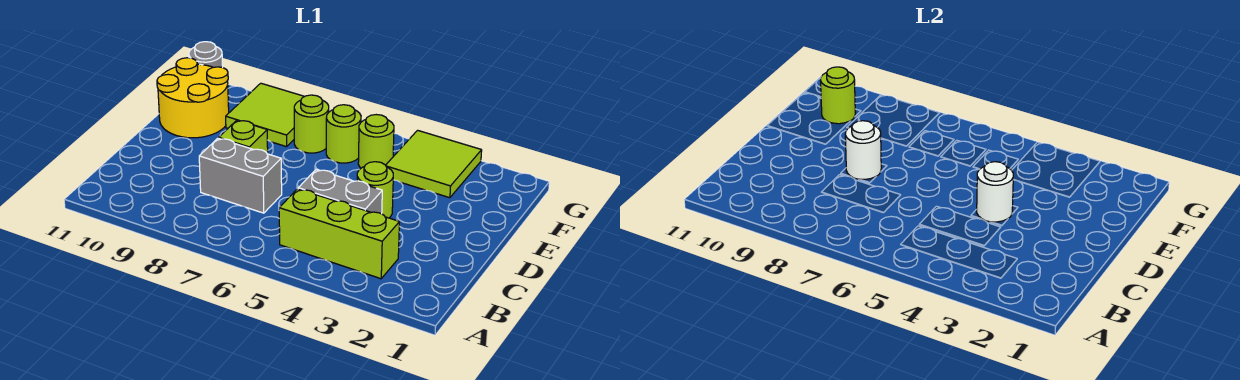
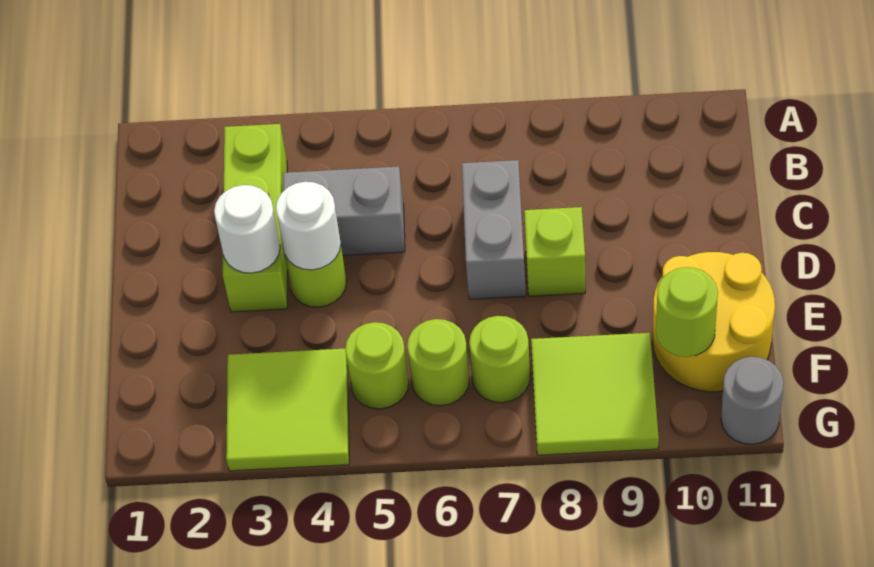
lime brick B3:B5 level 1 -> lime brick B3:D3 level 1
grey brick C7:C8 level 1 -> grey brick C7:D7 level 1
white round brick D8 level 2 -> white round brick D3 level 2

